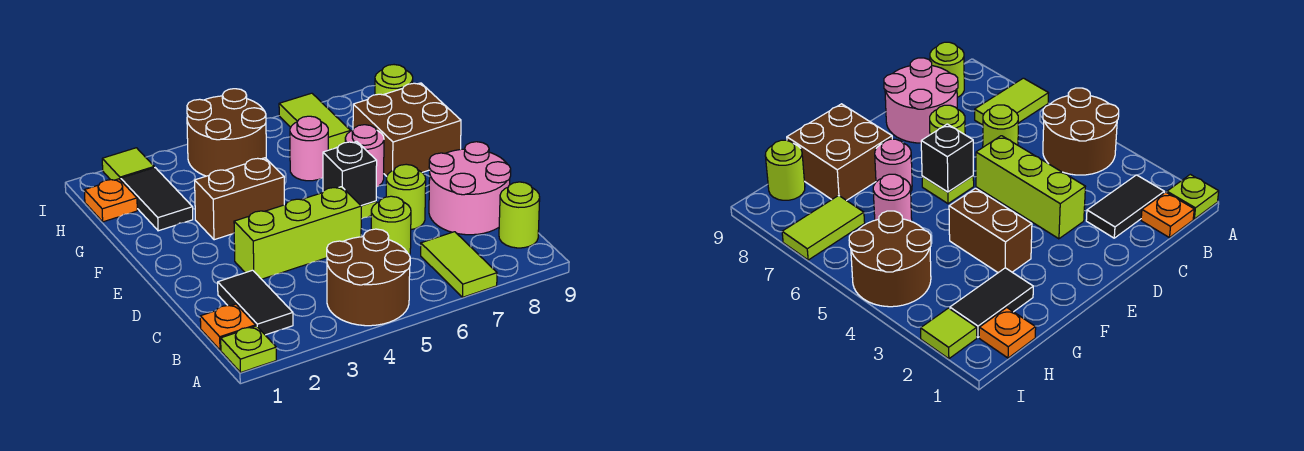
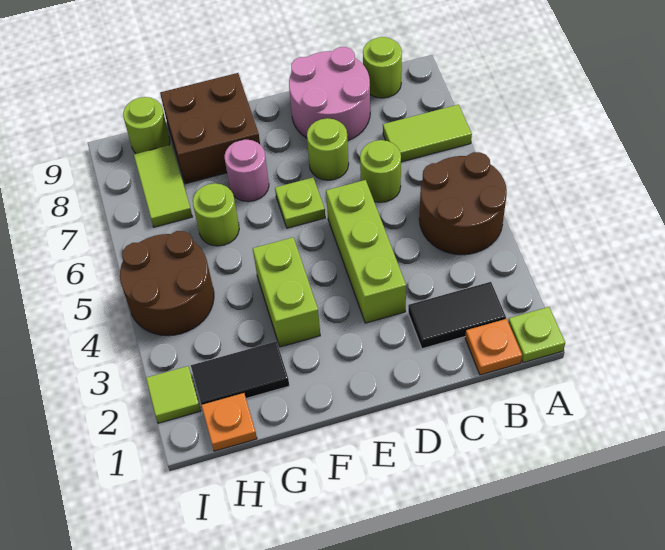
black brick E6 level 2 -> none
brown brick F3:F4 level 1 -> lime brick F3:F4 level 1
pink round brick G6 level 1 -> lime round brick G6 level 1
lime tile H7:I7 level 1 -> lime tile H7:H8 level 1

